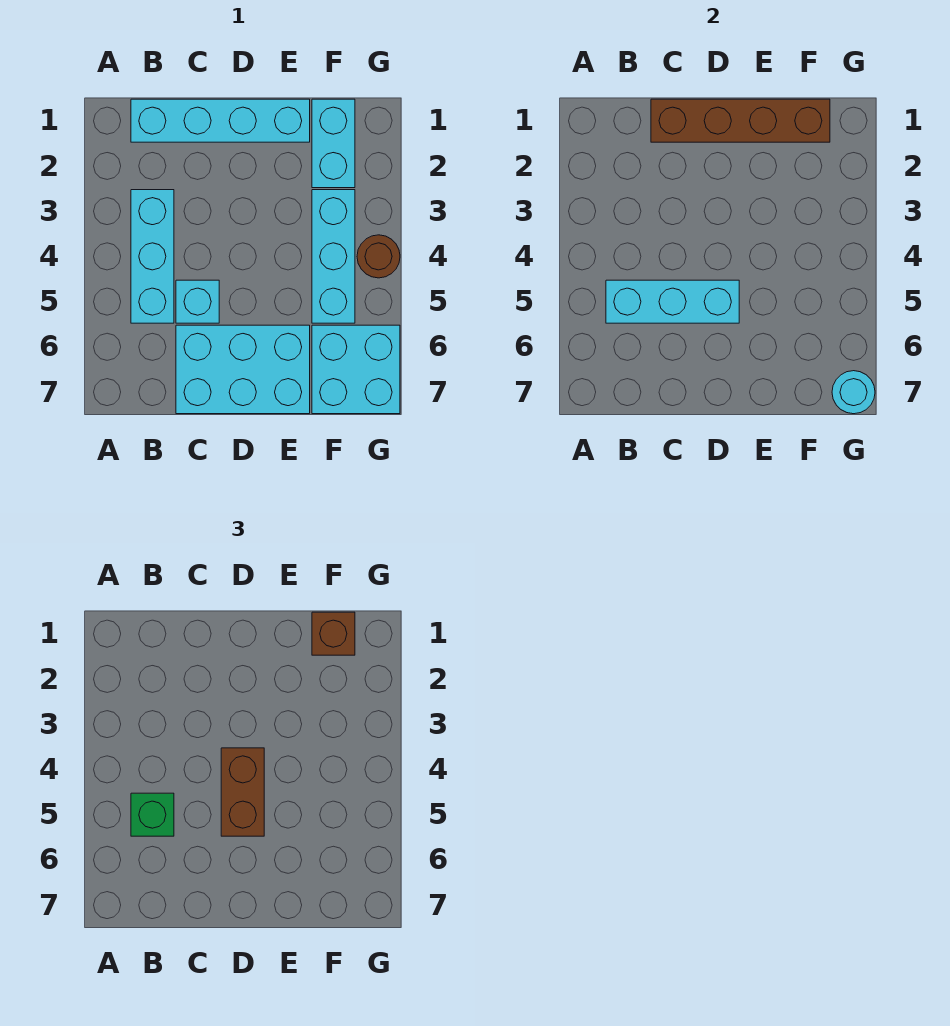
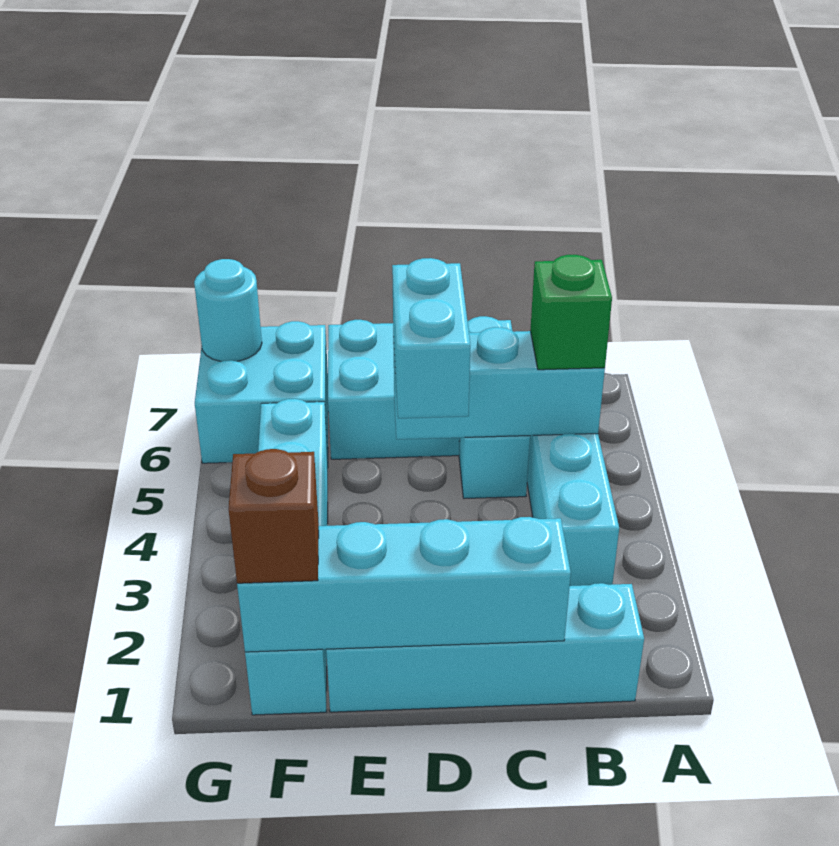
brown brick C1:F1 level 2 -> cyan brick C1:F1 level 2
brown brick D4:D5 level 3 -> cyan brick D4:D5 level 3
brown round brick G4 level 1 -> none

